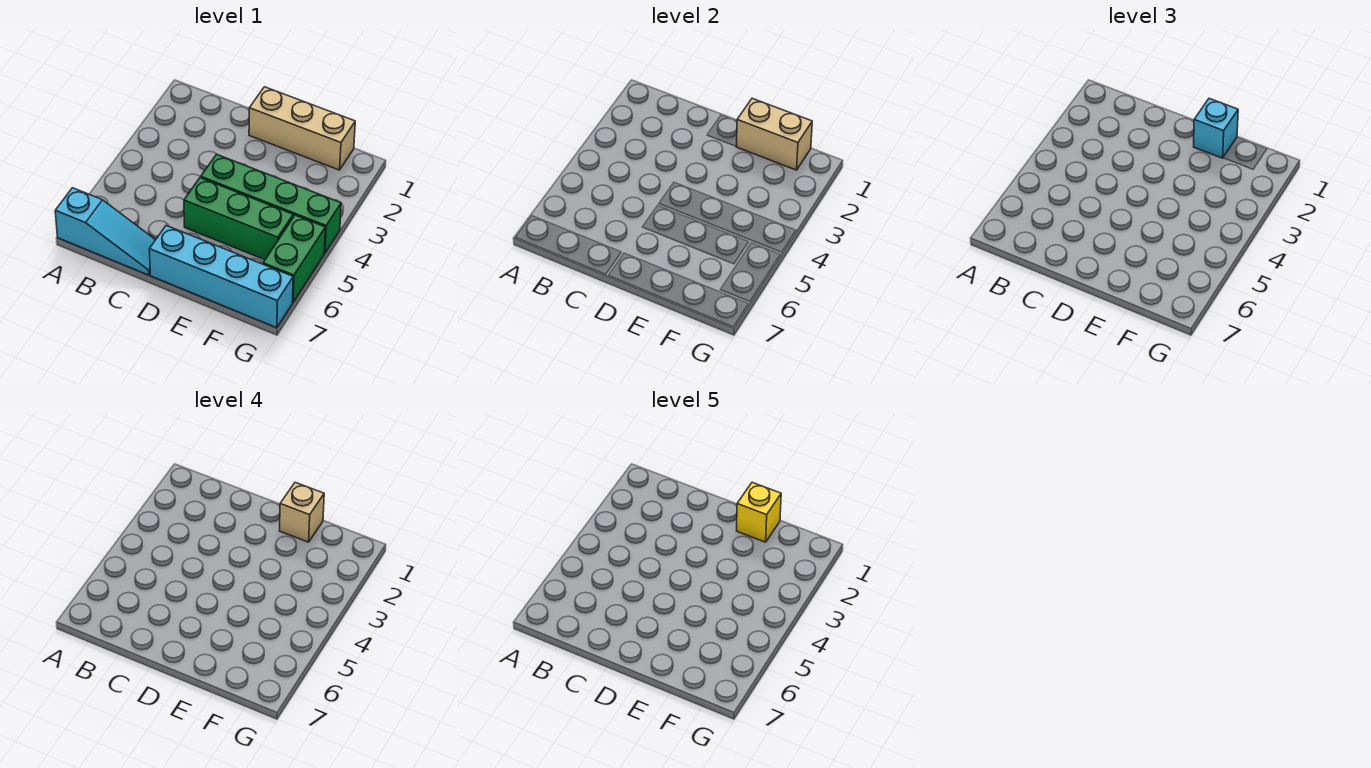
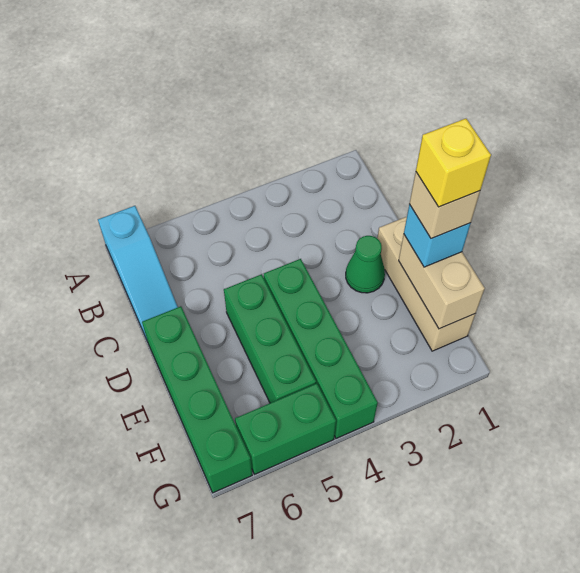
none -> green cone D2 level 1
cyan brick D7:G7 level 1 -> green brick D7:G7 level 1

